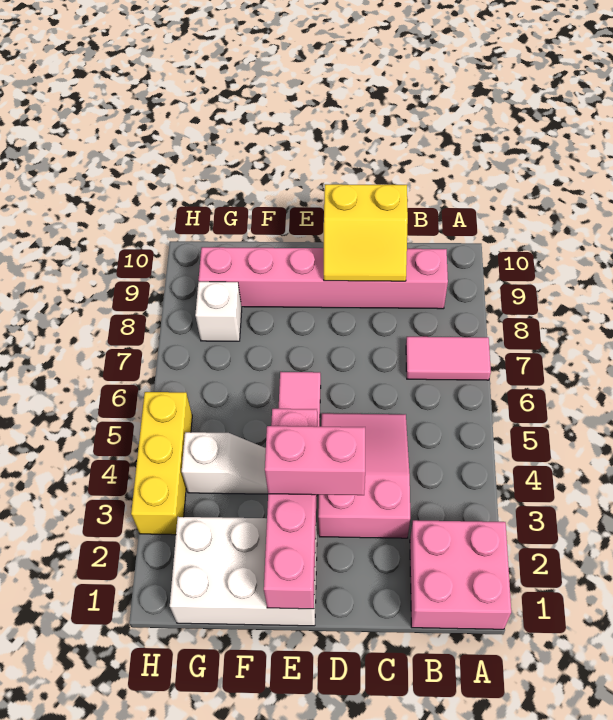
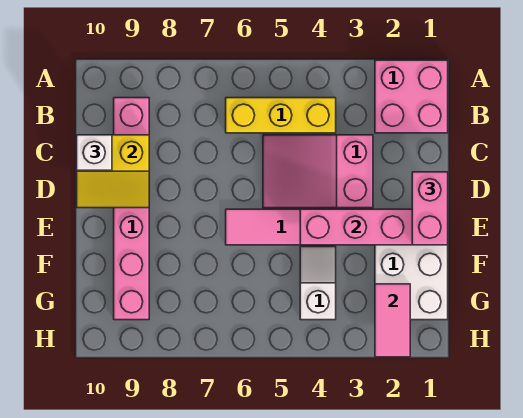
pink tile A7:B7 level 1 -> pink tile G2:H2 level 2
yellow slope C9:D10 level 2 top 10 -> yellow slope C9:D10 level 2 top C
pink brick D3:E3 level 3 -> pink brick D1:E1 level 3
white brick G8 level 1 -> white brick C10 level 3
yellow brick H3:H5 level 1 -> yellow brick B4:B6 level 1

